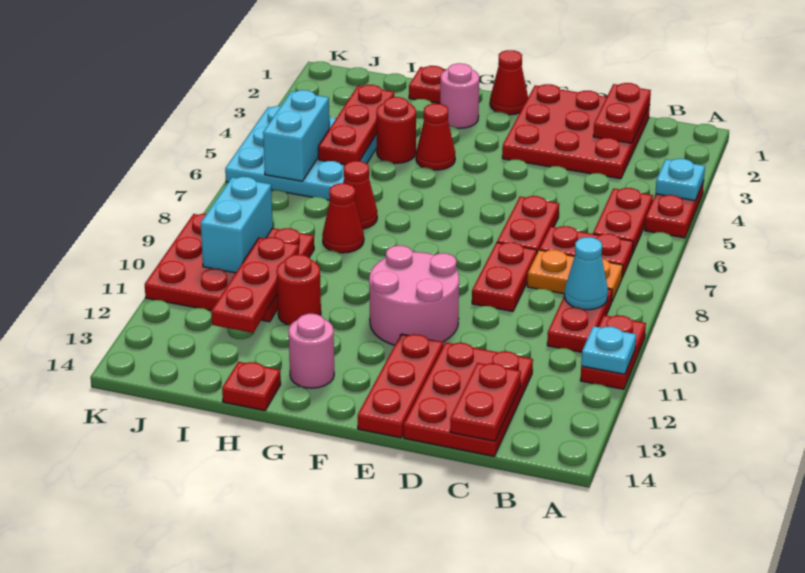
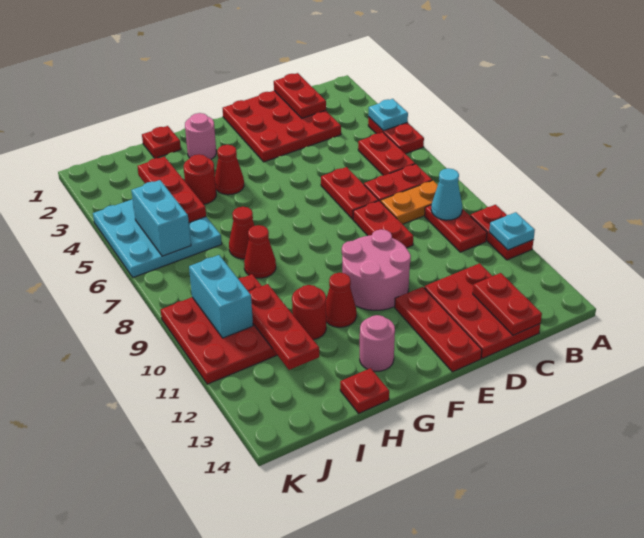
red cone F1 level 1 -> red cone G11 level 1

